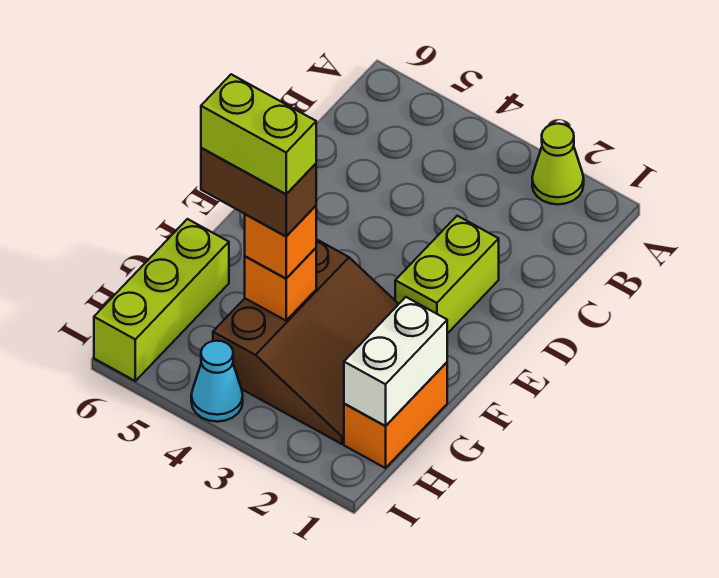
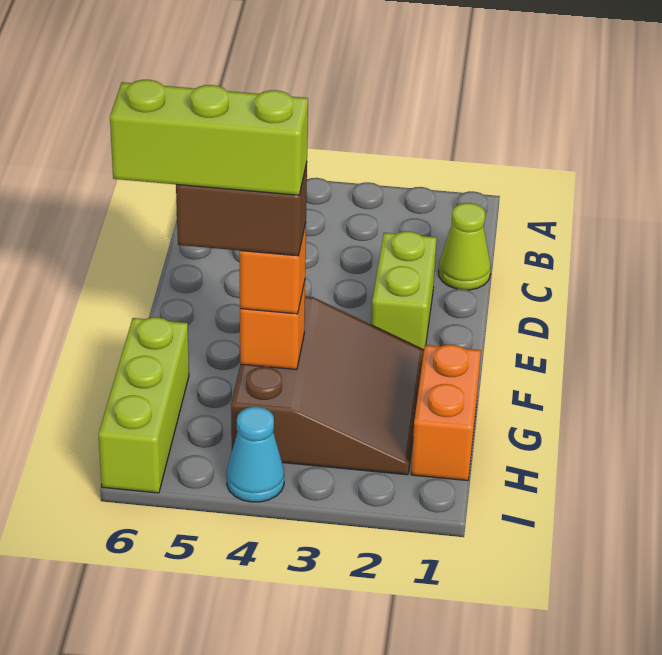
lime cone A2 level 1 -> lime cone C1 level 1
white brick G1:H1 level 2 -> none
lime brick G4:G5 level 5 -> lime brick G4:G6 level 5

